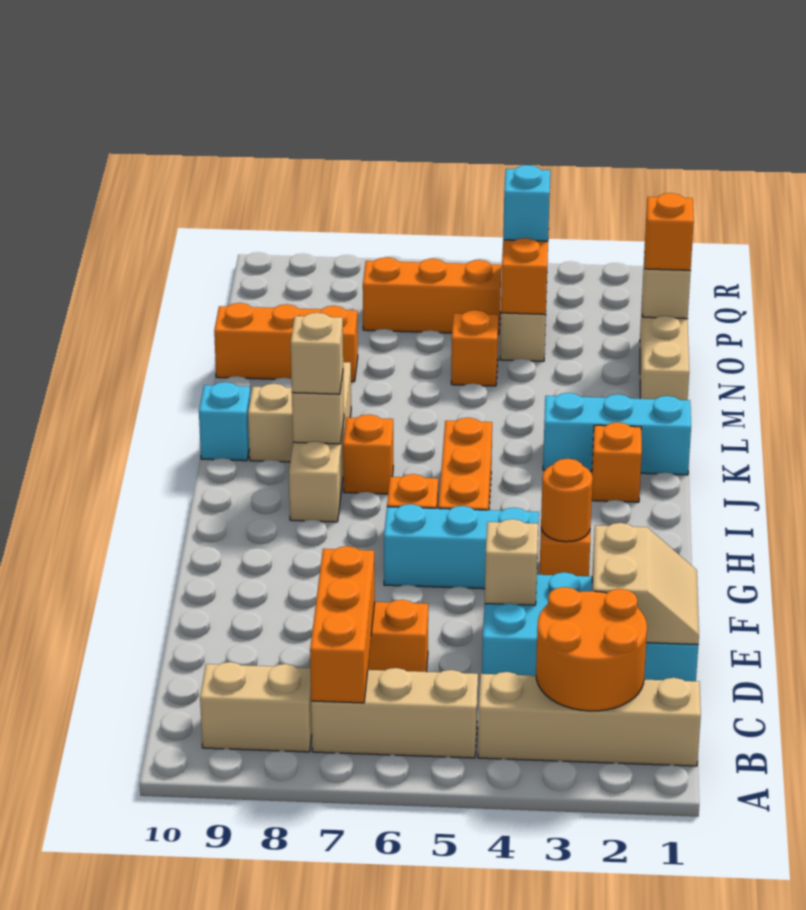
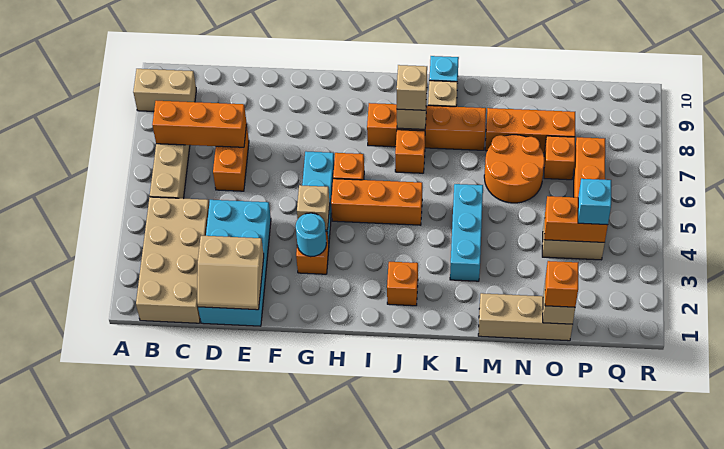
tan brick B1:B4 level 1 -> tan brick B1:C4 level 1
orange round brick B2:C3 level 2 -> orange round brick M6:N7 level 1
tan brick B8:B9 level 1 -> tan brick A9:B9 level 1
tan brick E4 level 2 -> tan brick G4 level 2
orange round brick G3 level 2 -> cyan round brick G3 level 2
tan brick I8:L8 level 1 -> orange brick I8:L8 level 1
cyan brick K1:K3 level 1 -> cyan brick L3:L5 level 1
orange brick N5 level 1 -> orange brick O7 level 1
orange brick N8:N10 level 1 -> orange brick M8:O8 level 1

